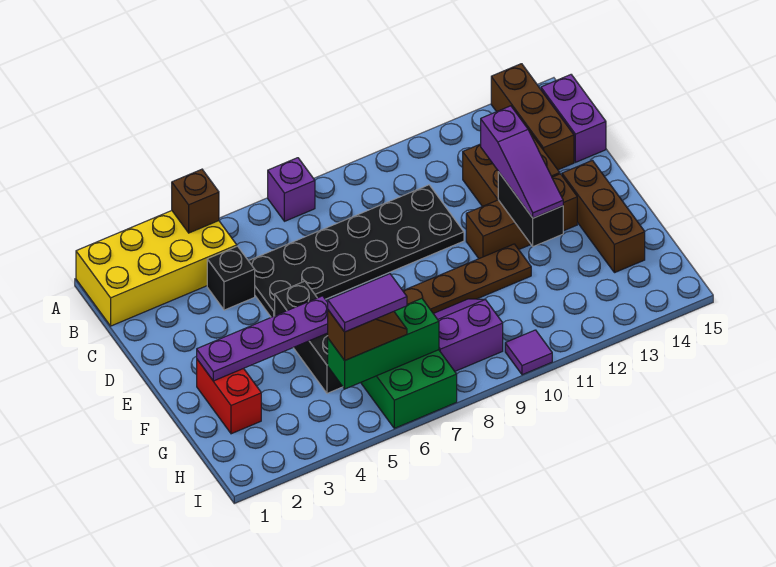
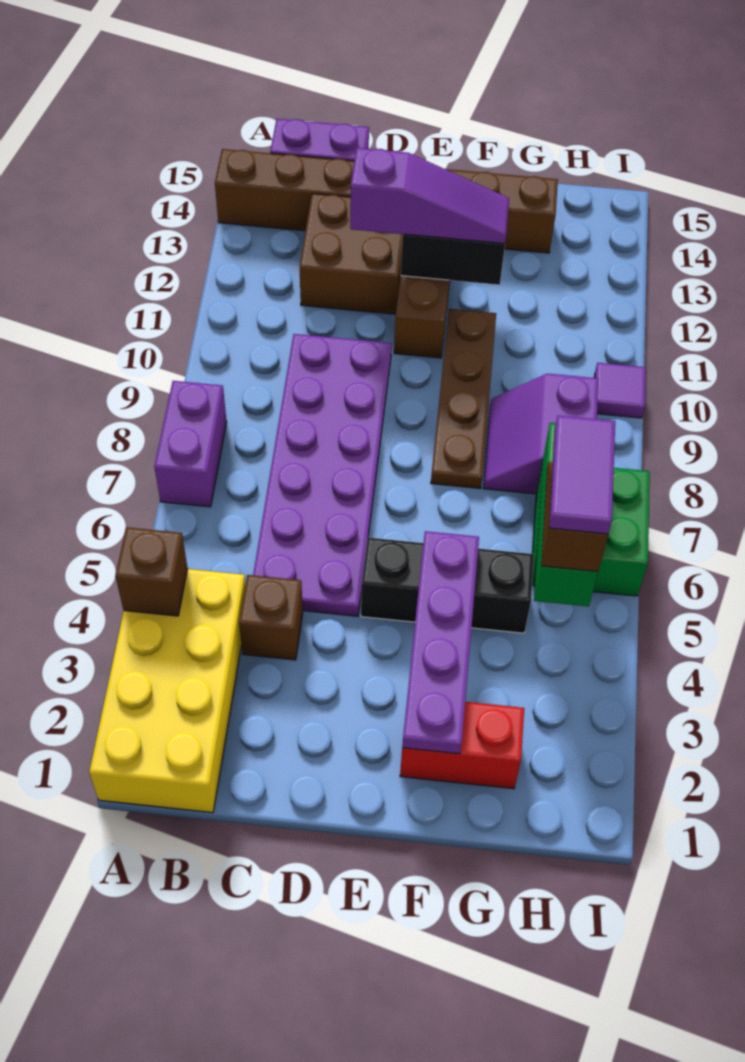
purple brick A7 level 1 -> purple brick A7:A8 level 1
black brick C4 level 1 -> brown brick C4 level 1
black plate C5:D10 level 1 -> purple plate C5:D10 level 1

